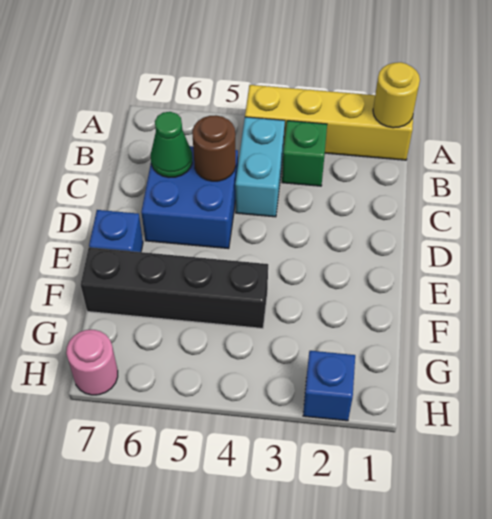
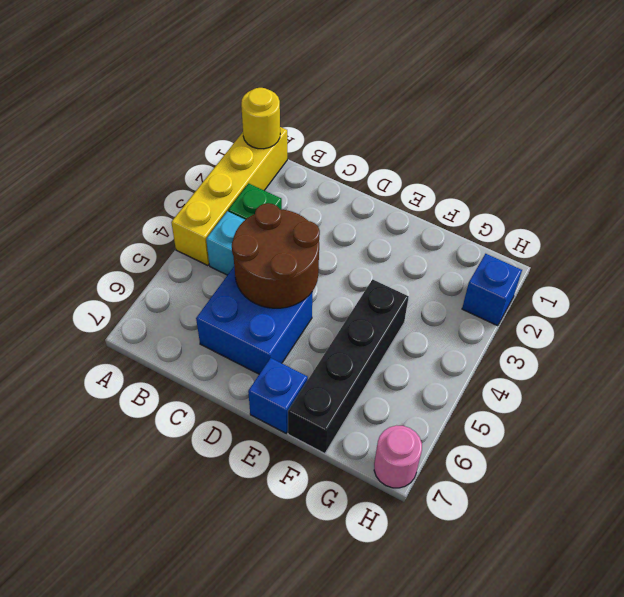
brown round brick C5 level 2 -> brown round brick C4:D5 level 2
green cone C6 level 2 -> none

